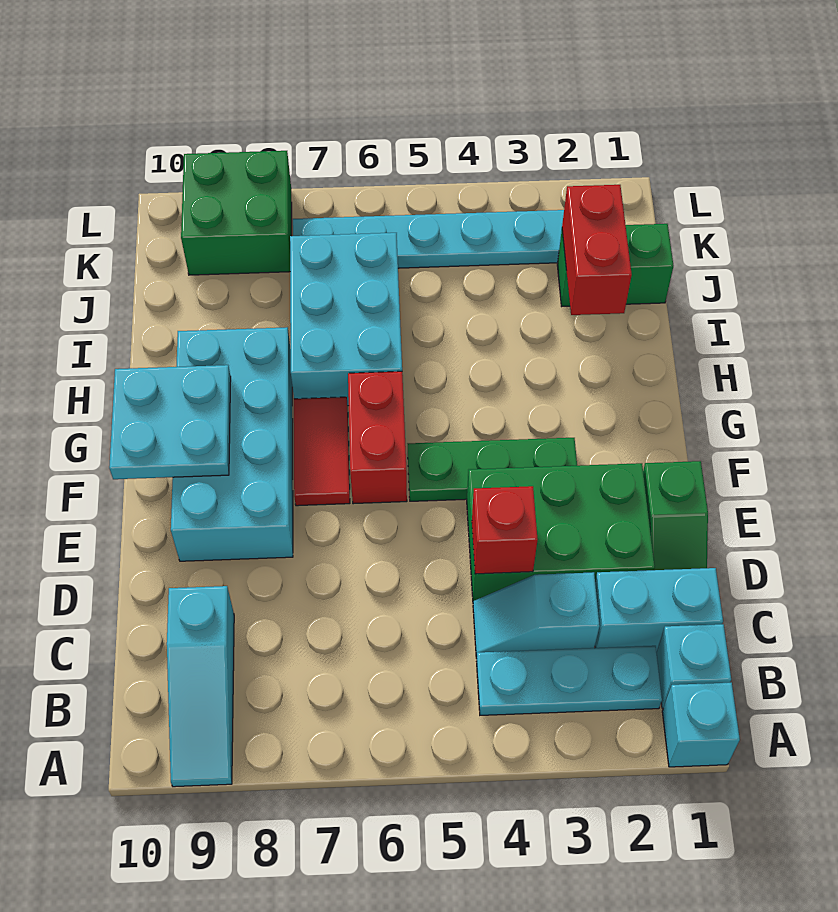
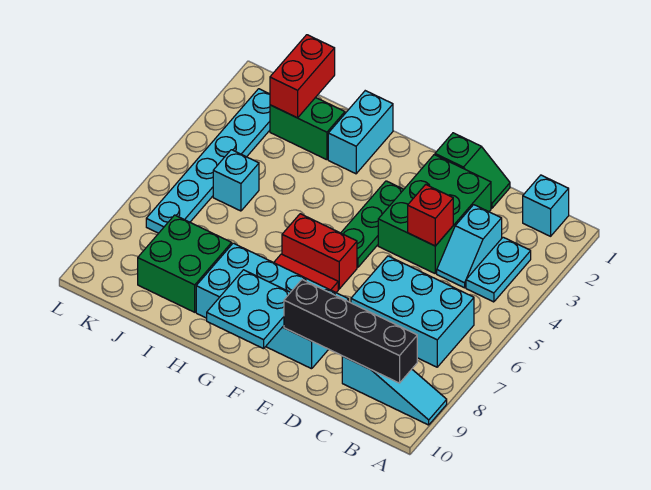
cyan brick A1 level 1 -> cyan brick J5 level 1
cyan plate B2:B4 level 1 -> cyan plate B3:B4 level 1
none -> black brick B9:E9 level 2
cyan brick C1:C2 level 1 -> cyan brick H1:H2 level 1
cyan brick H6:J7 level 1 -> cyan brick B6:D7 level 1
red brick I2:J2 level 2 -> red brick J1:J2 level 2
green brick J1:J2 level 1 -> green brick I2:J2 level 1
green brick K8:L9 level 1 -> green brick I8:J9 level 1

